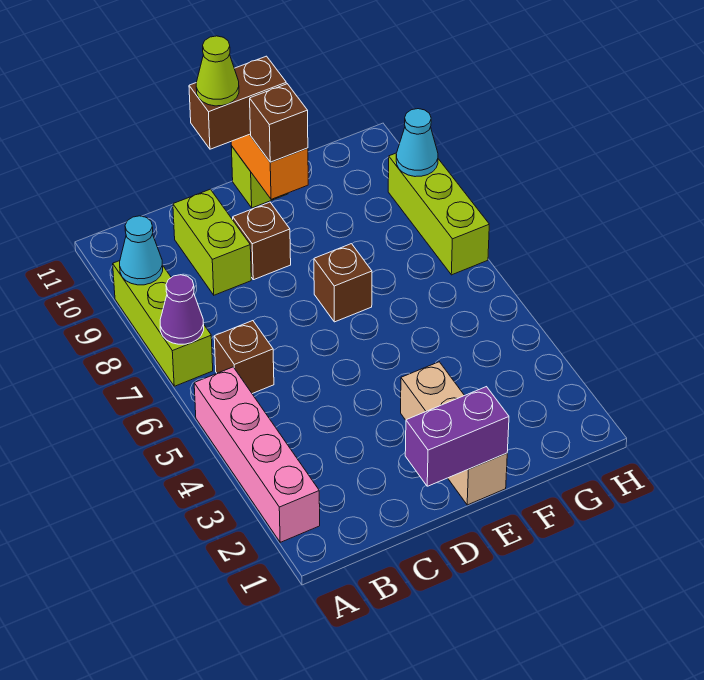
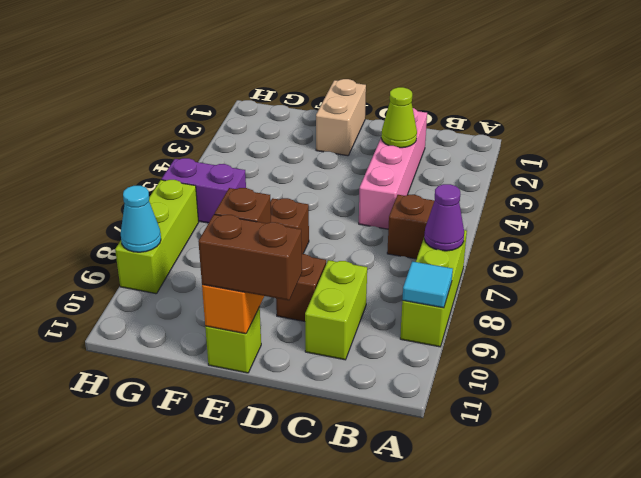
pink brick A2:A5 level 1 -> pink brick C2:C5 level 1
cyan cone A9 level 2 -> cyan tile A9 level 2
purple brick D1:E1 level 2 -> purple brick G6:H6 level 1
lime cone D11 level 4 -> lime cone C3 level 2
tan brick E1:E3 level 1 -> tan brick E1:E2 level 1

